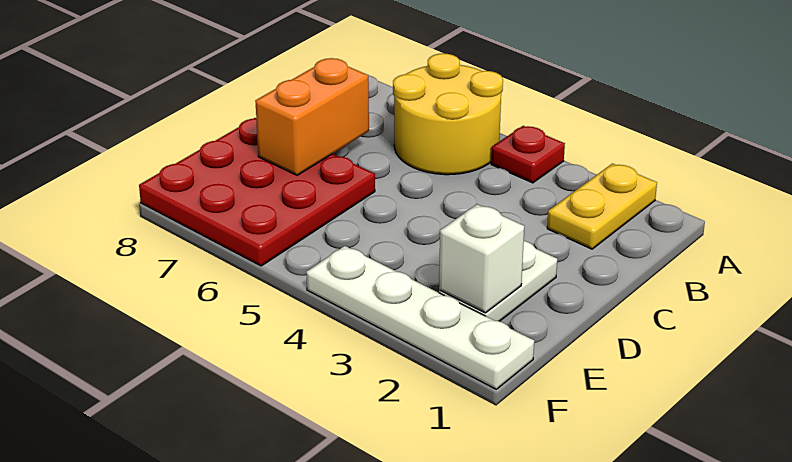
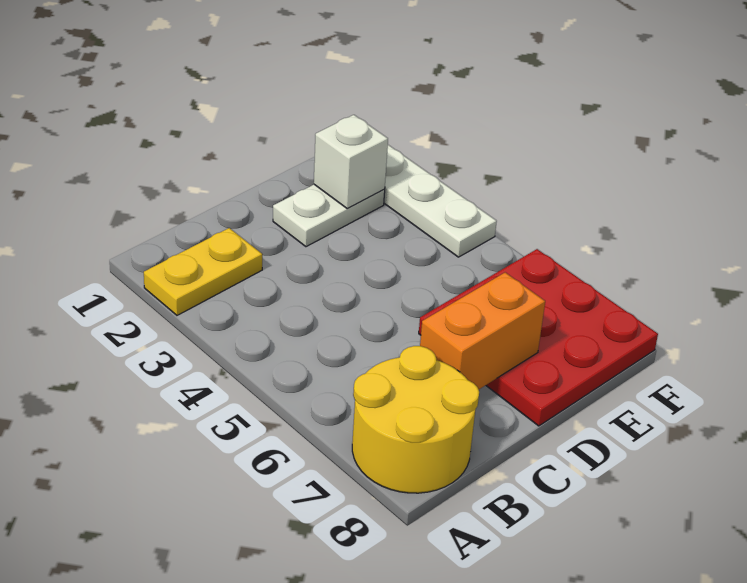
red plate A4 level 1 -> none
yellow round brick A5:B6 level 1 -> yellow round brick A7:B8 level 1

